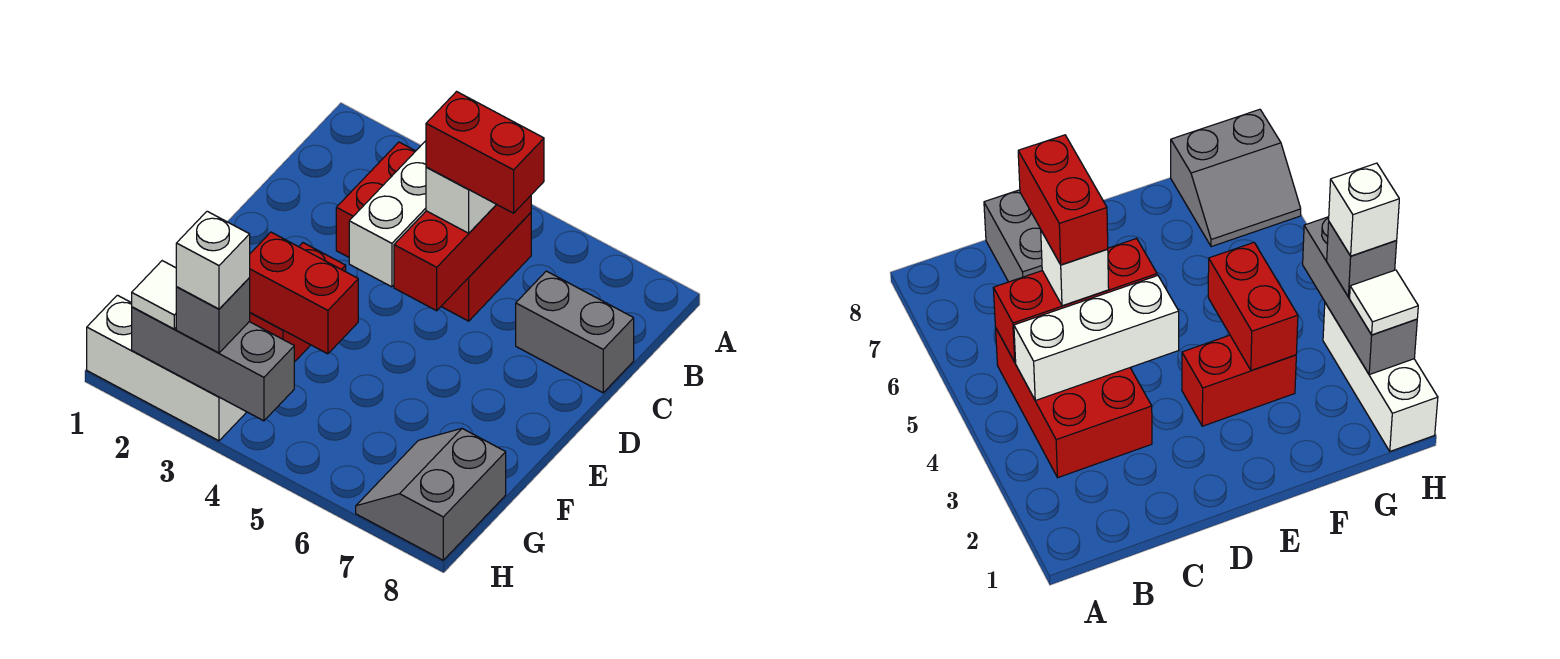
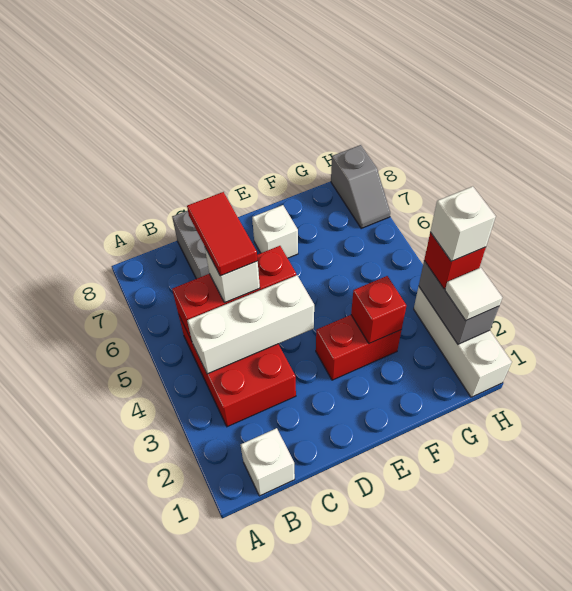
none -> white brick B1 level 1
red brick C5:C6 level 4 -> red tile C5:C6 level 4
none -> white brick E7 level 1
red brick F3:F4 level 2 -> red brick F3 level 2
grey slope G7:H8 level 1 top 8 -> grey slope H7:H8 level 1 top 8
grey brick H2:H4 level 2 -> grey brick H2:H3 level 2
grey brick H3 level 3 -> red brick H3 level 3

